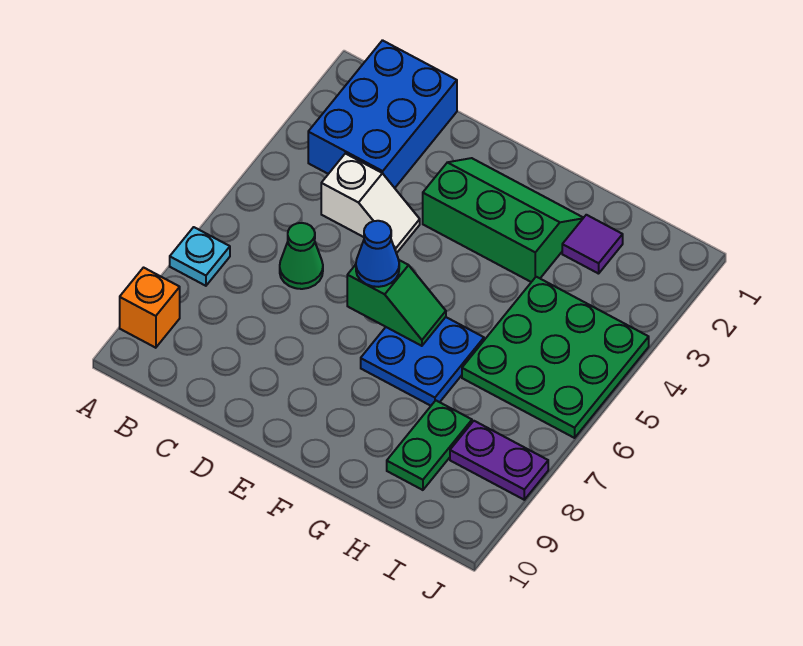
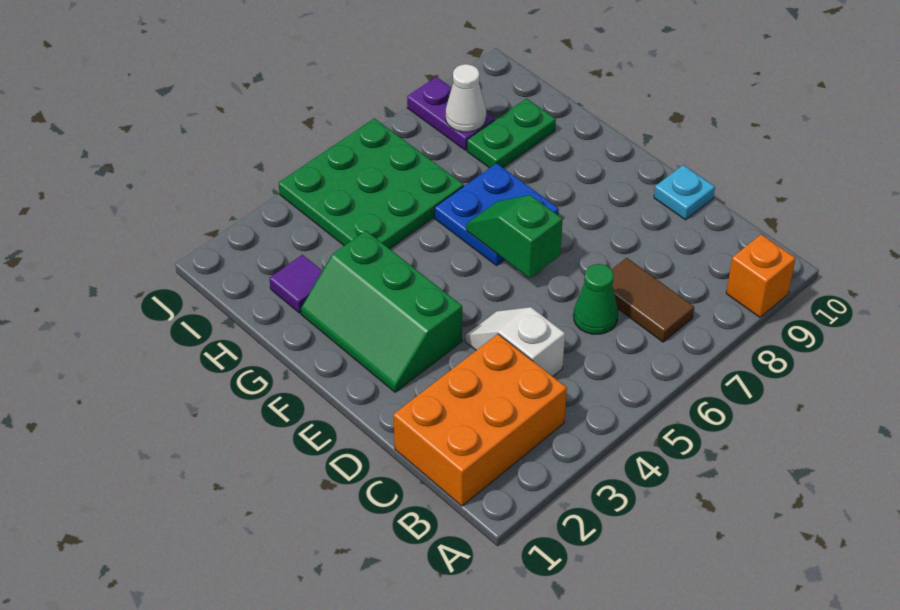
cyan plate A7 level 1 -> cyan plate D10 level 1
blue brick B1:C3 level 1 -> orange brick B1:C3 level 1
none -> brown tile B7:C7 level 1
blue cone E6 level 3 -> none
none -> white cone I8 level 2

